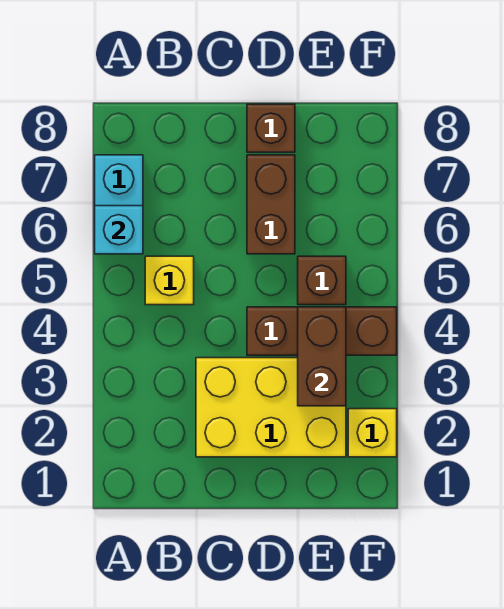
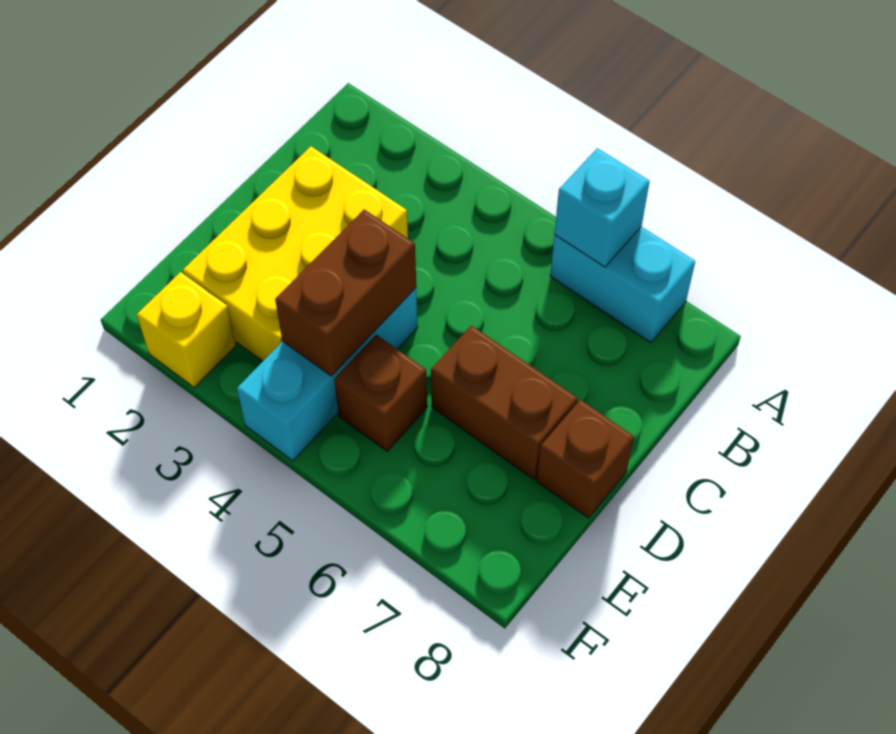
yellow brick B5 level 1 -> none
brown brick D4:F4 level 1 -> cyan brick D4:F4 level 1
brown brick E3:E4 level 2 -> brown brick D4:E4 level 2

